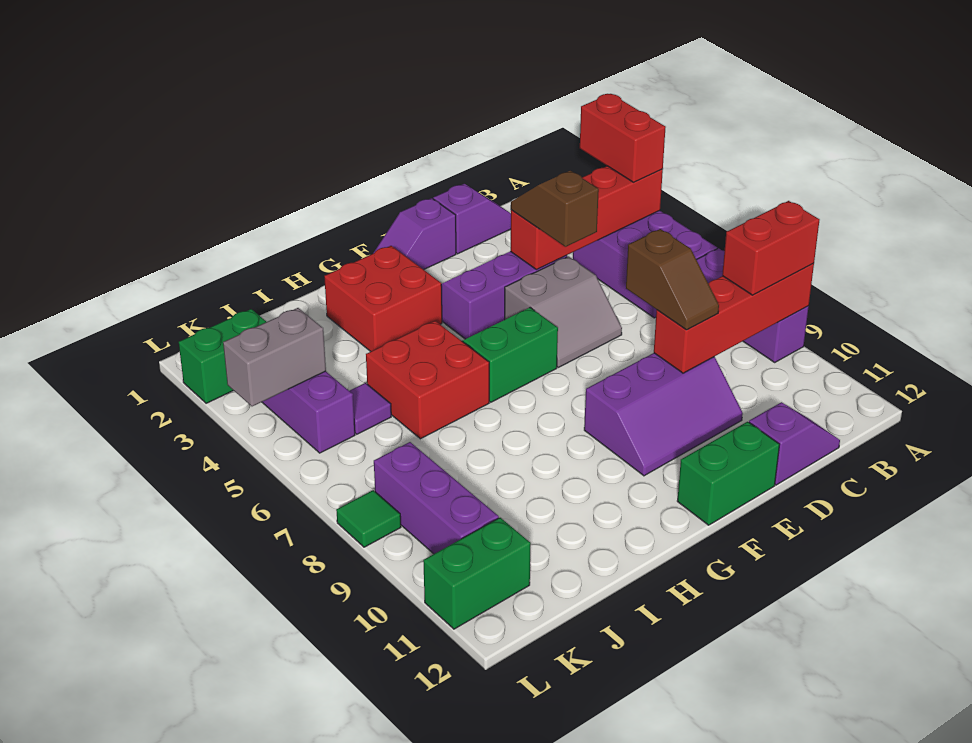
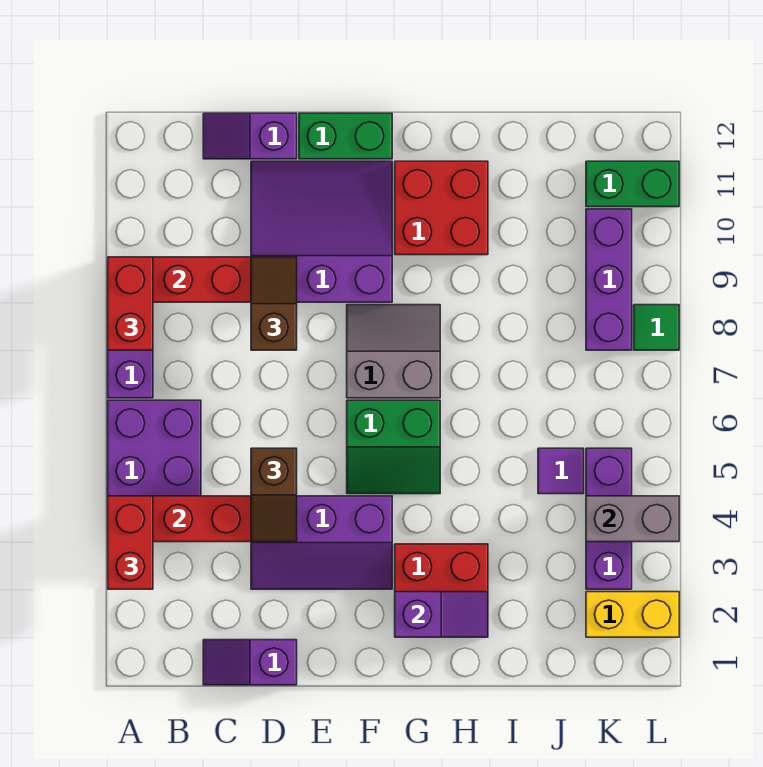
red brick A9:B9 level 3 -> red brick A8:A9 level 3
grey slope D5:E6 level 1 top 5 -> grey slope F7:G8 level 1 top 7
purple slope D9:F10 level 1 top 9 -> purple slope D9:F11 level 1 top 9
purple slope E1:F1 level 1 top E -> purple slope G2:H2 level 2 top G
red brick H5:I6 level 1 -> red brick G10:H11 level 1
green brick K2:L2 level 1 -> yellow brick K2:L2 level 1

